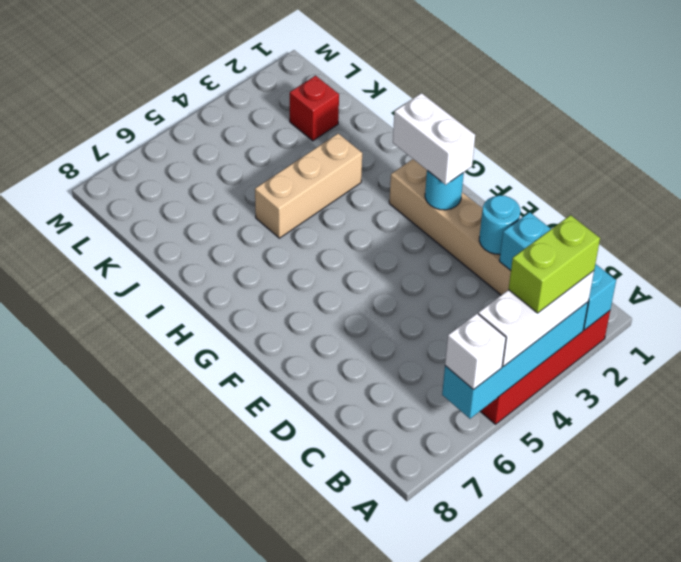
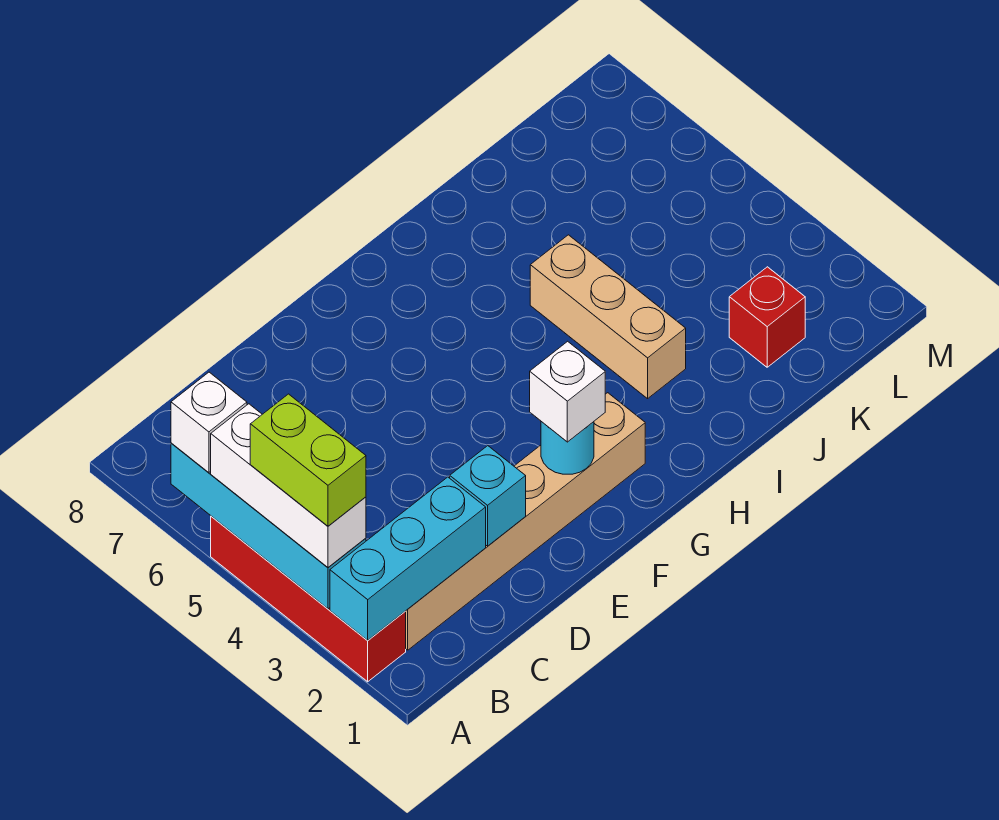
cyan round brick D2 level 2 -> cyan brick D2 level 2
white brick F2:G2 level 3 -> white brick F2 level 3

